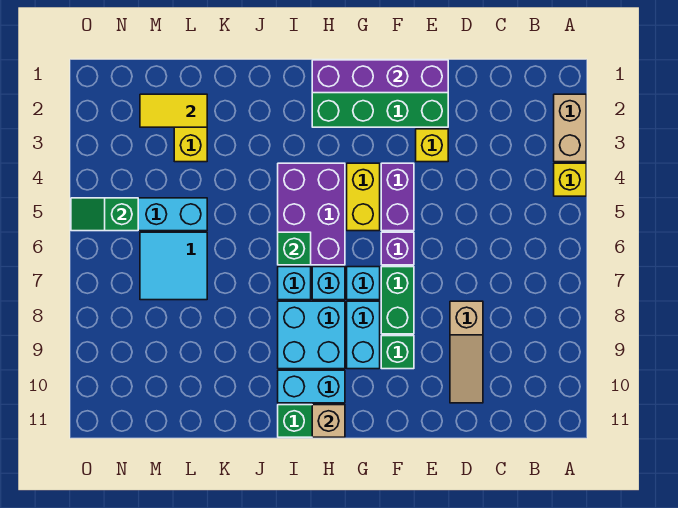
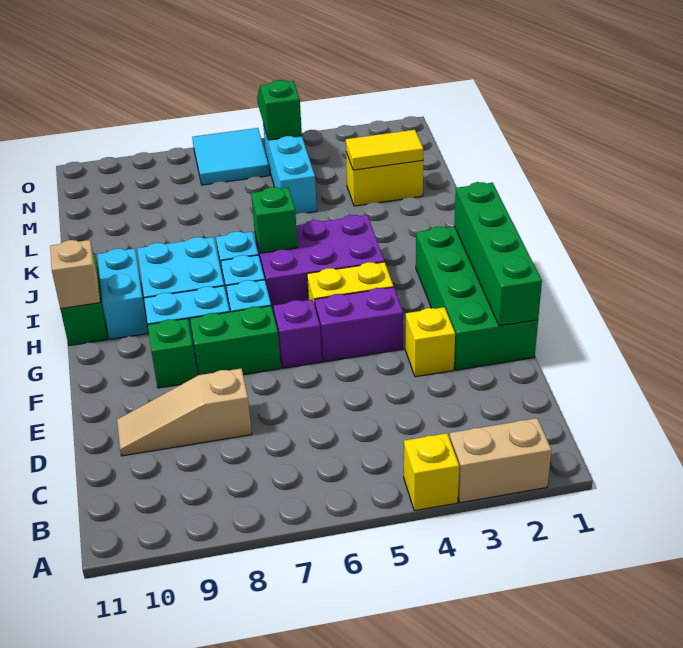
purple brick E1:H1 level 2 -> green brick E1:H1 level 2
yellow tile L2:M2 level 2 -> yellow tile L2:L3 level 2
cyan tile L6:M7 level 1 -> cyan tile N6:O7 level 1

